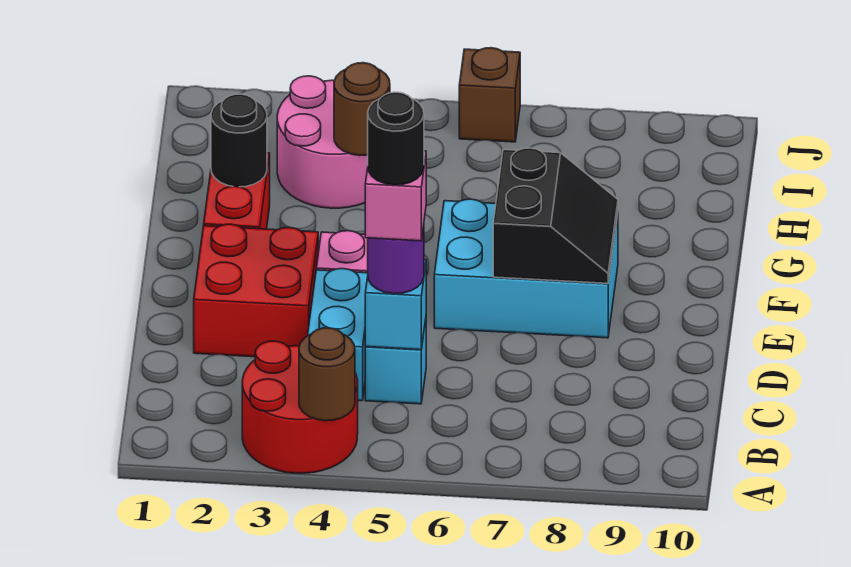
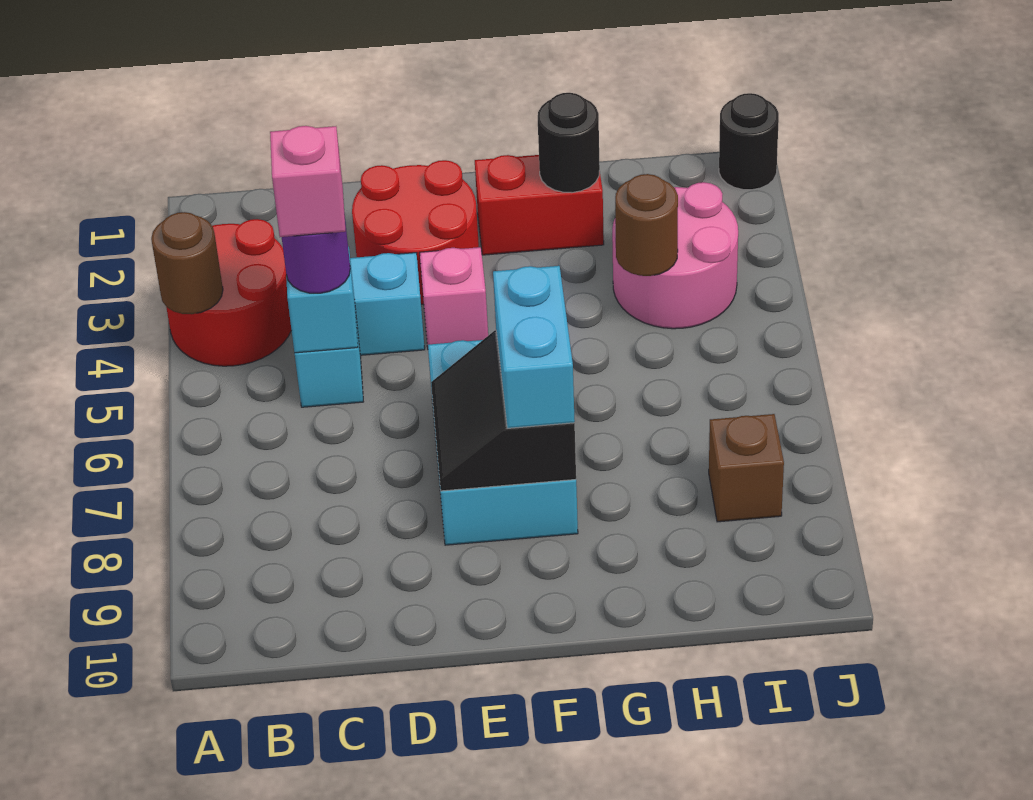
black round brick C5 level 5 -> black round brick J1 level 1
red brick D2:E3 level 1 -> red round brick D2:E3 level 1
black slope E7:F8 level 2 top 7 -> black slope E7:F8 level 2 top F
none -> cyan brick F7:F8 level 3
brown brick J6 level 1 -> brown brick I8 level 1

